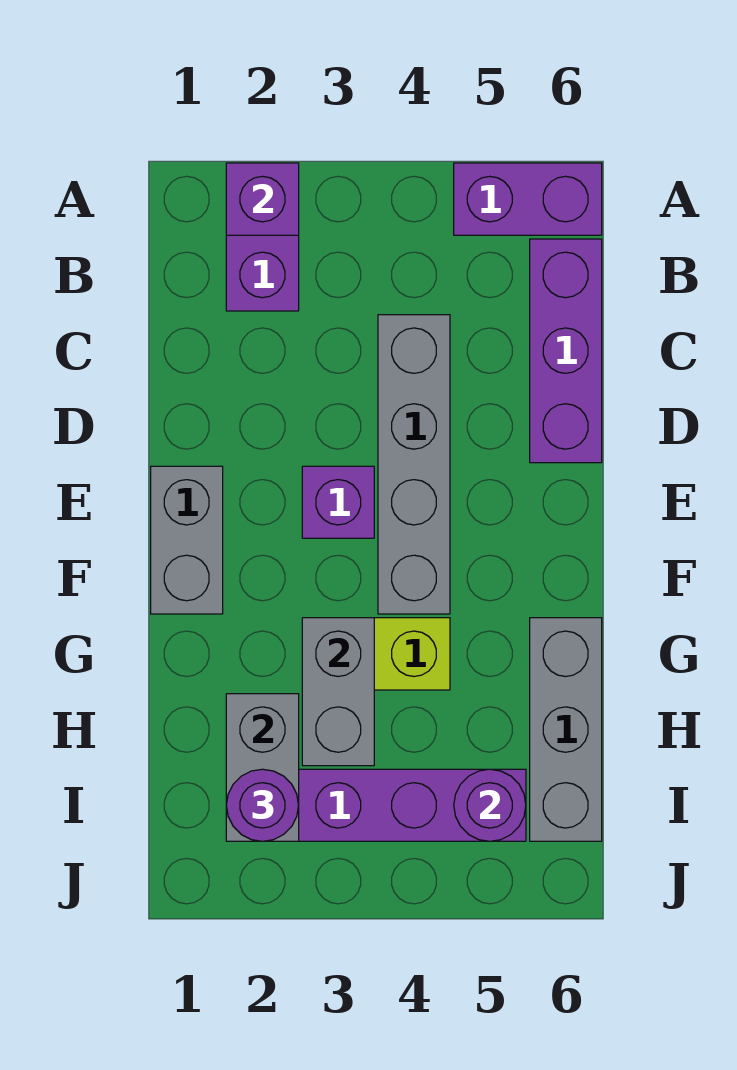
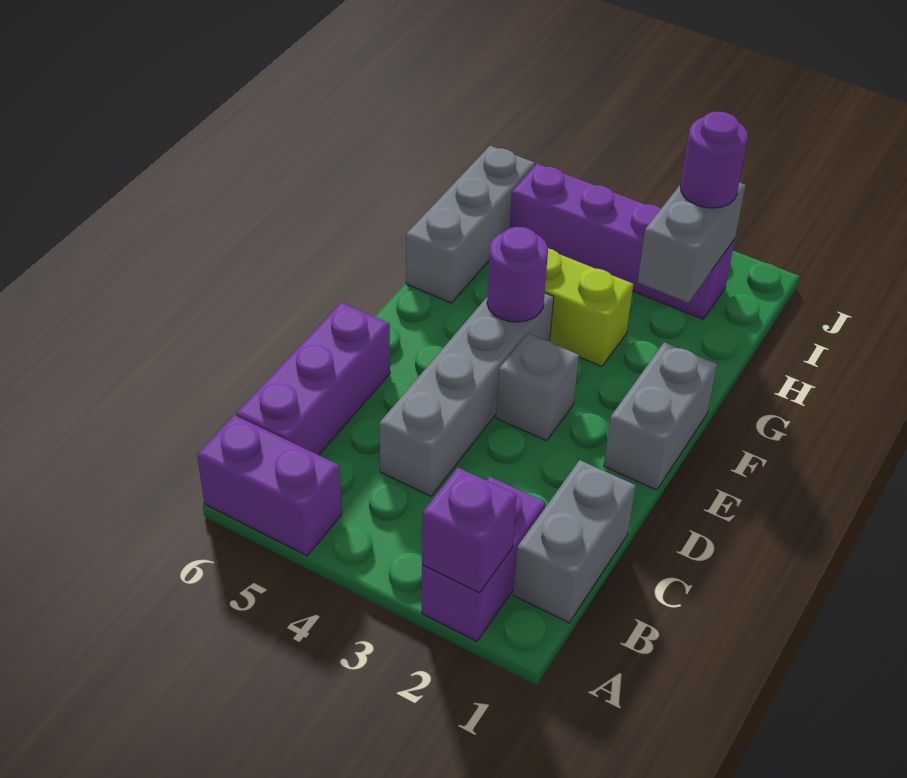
purple brick E3 level 1 -> grey brick E3 level 1
grey brick G3:H3 level 2 -> grey brick B1:C1 level 1
purple round brick I5 level 2 -> purple round brick F4 level 2

